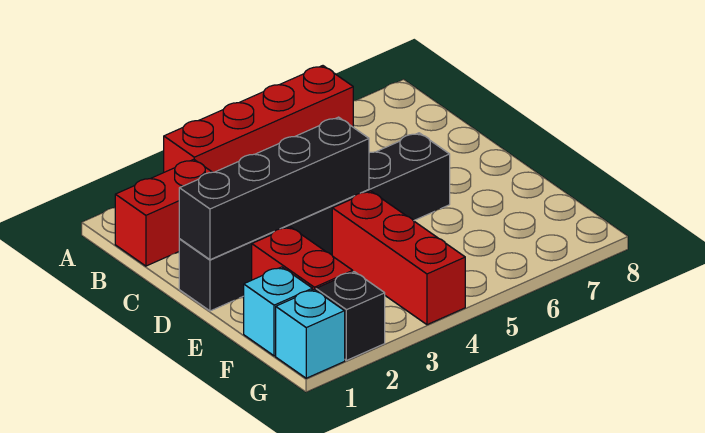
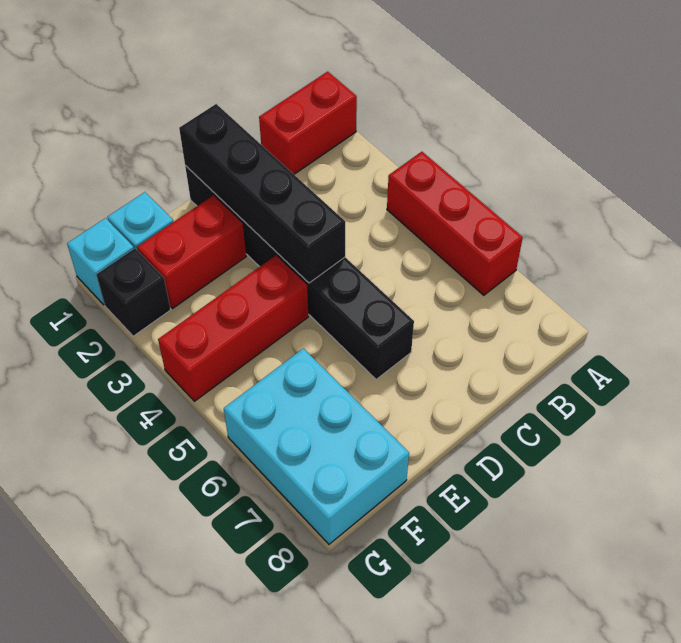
red brick A3:A6 level 1 -> red brick A4:A6 level 1
red brick B1:B2 level 1 -> red brick A1:B1 level 1
none -> cyan brick F6:G8 level 1

